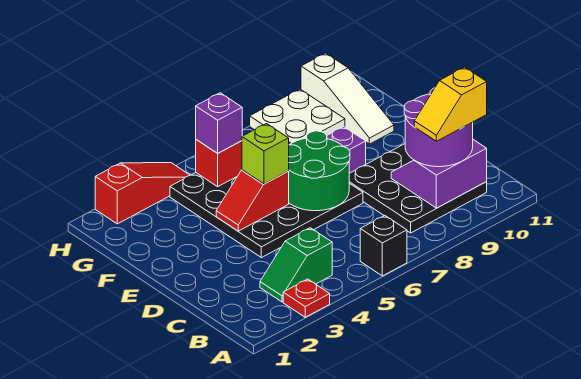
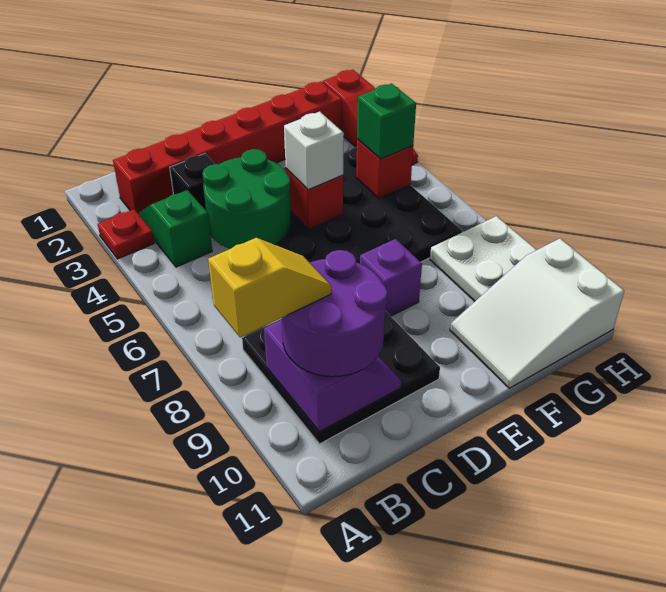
black brick A6 level 1 -> black brick C3 level 1
none -> red brick B2:G2 level 1
yellow slope B9:B10 level 4 top 10 -> yellow slope A9:B9 level 4 top A
green round brick D6:E7 level 2 -> green round brick C4:D5 level 2
lime brick E5 level 3 -> white brick E5 level 3
white slope F10:H10 level 1 top H -> white slope F10:H11 level 1 top H
purple brick G5 level 3 -> green brick G5 level 3

